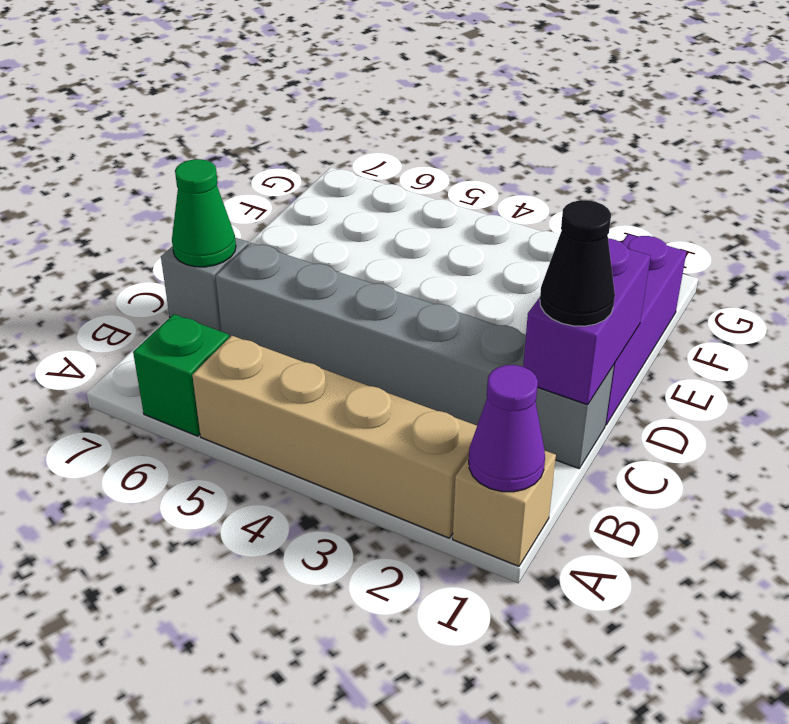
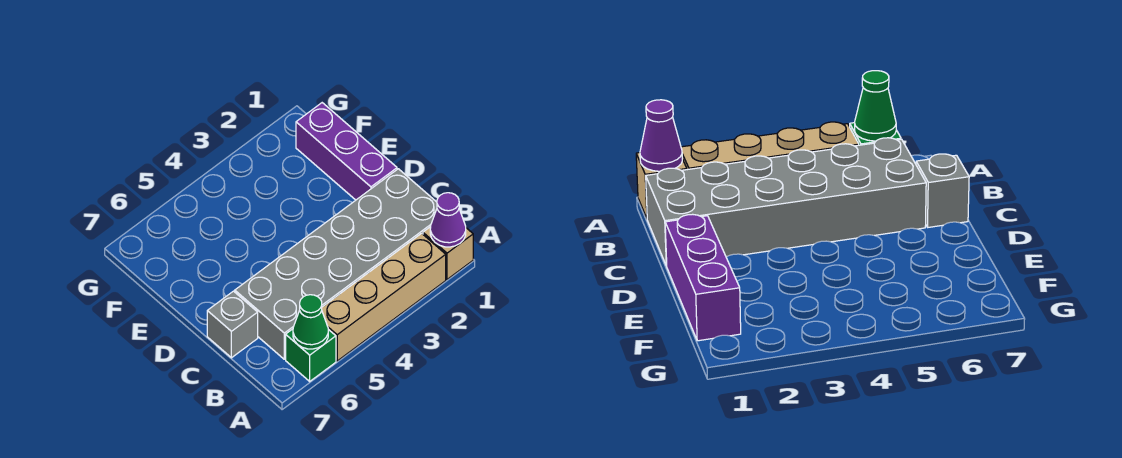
grey brick C1:C6 level 1 -> grey brick B1:C6 level 1
purple brick C1:D1 level 2 -> none
black cone C1 level 3 -> none
green cone C7 level 2 -> green cone A6 level 2

